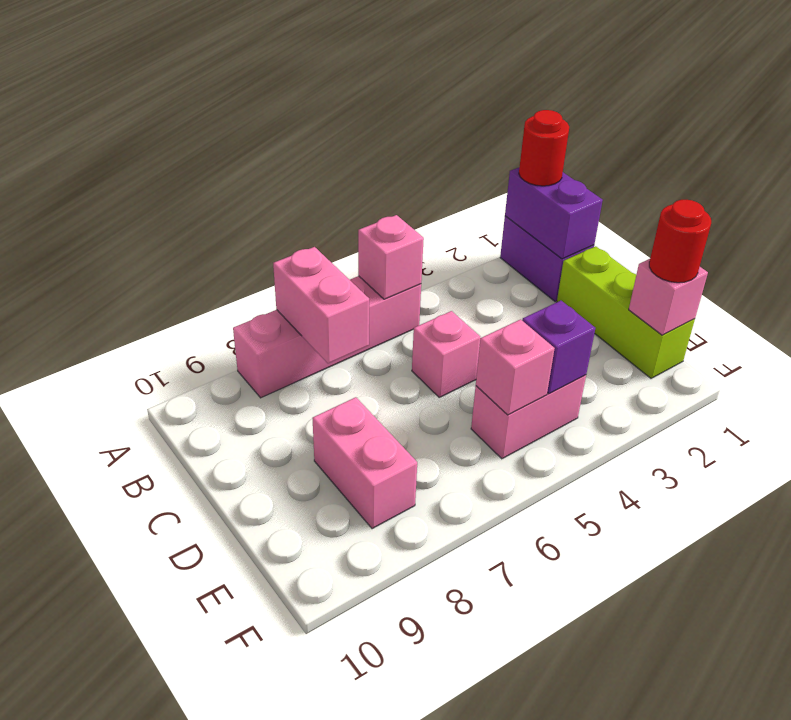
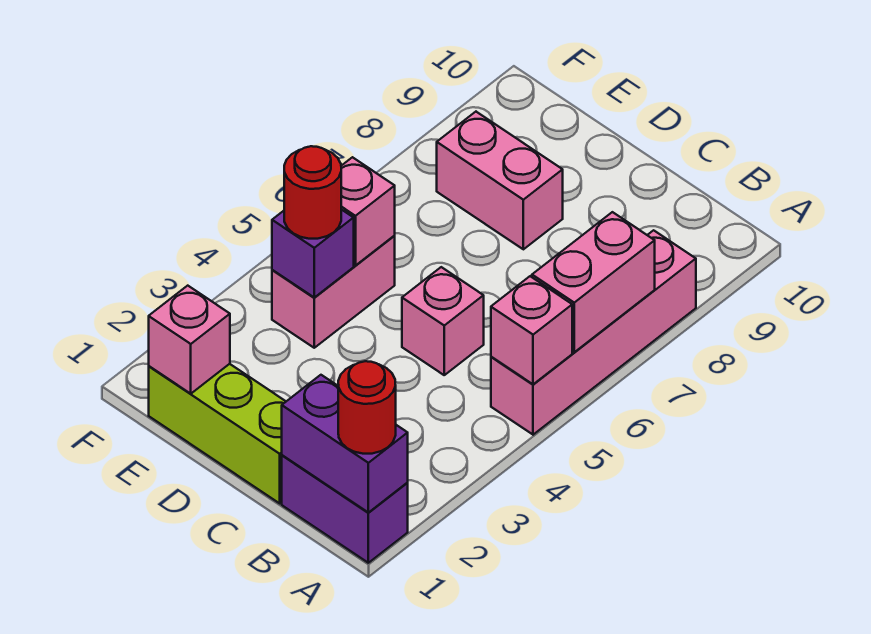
pink brick A7:B7 level 2 -> pink brick A6:A7 level 2
red round brick E1 level 3 -> red round brick E4 level 3

